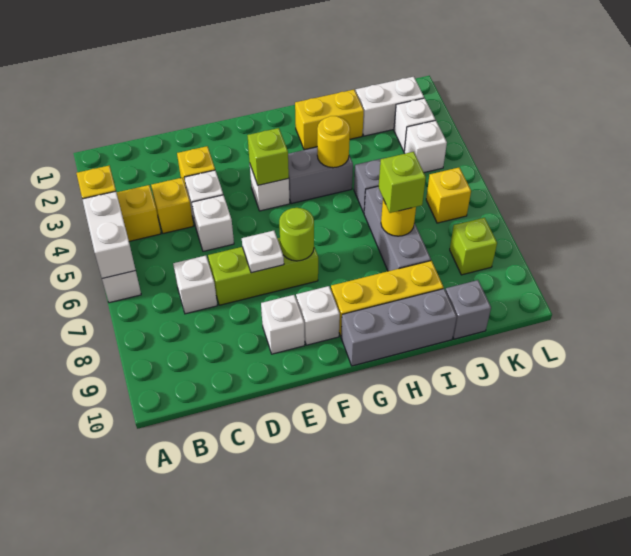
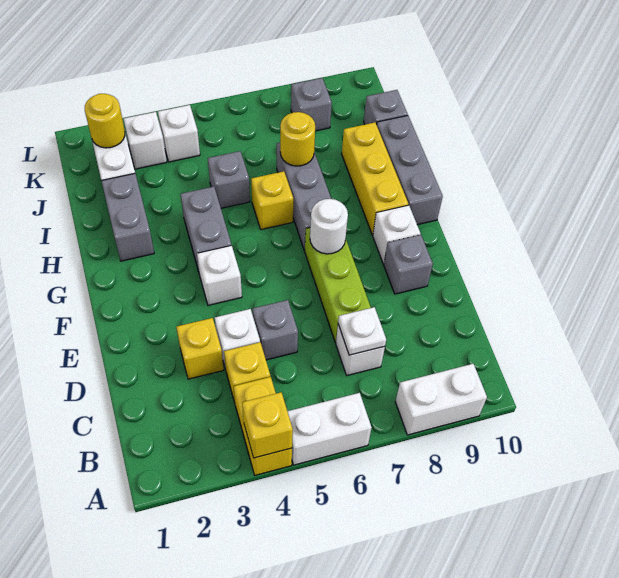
white brick A5:A6 level 2 -> white brick A8:A9 level 1
white brick D5 level 1 -> grey brick D5 level 1
white plate E7 level 2 -> white plate C7 level 2
white brick E9 level 1 -> grey brick E9 level 1
lime brick F4 level 2 -> none
lime round brick F7 level 2 -> white round brick F7 level 2
yellow brick H2:I2 level 1 -> grey brick H2:I2 level 1
yellow round brick H4 level 2 -> yellow round brick K2 level 2
grey brick I6:I8 level 1 -> grey brick G7:I7 level 1
lime brick I7 level 3 -> none
yellow brick K6 level 1 -> yellow brick H6 level 1
lime brick K8 level 1 -> grey brick K8 level 1

